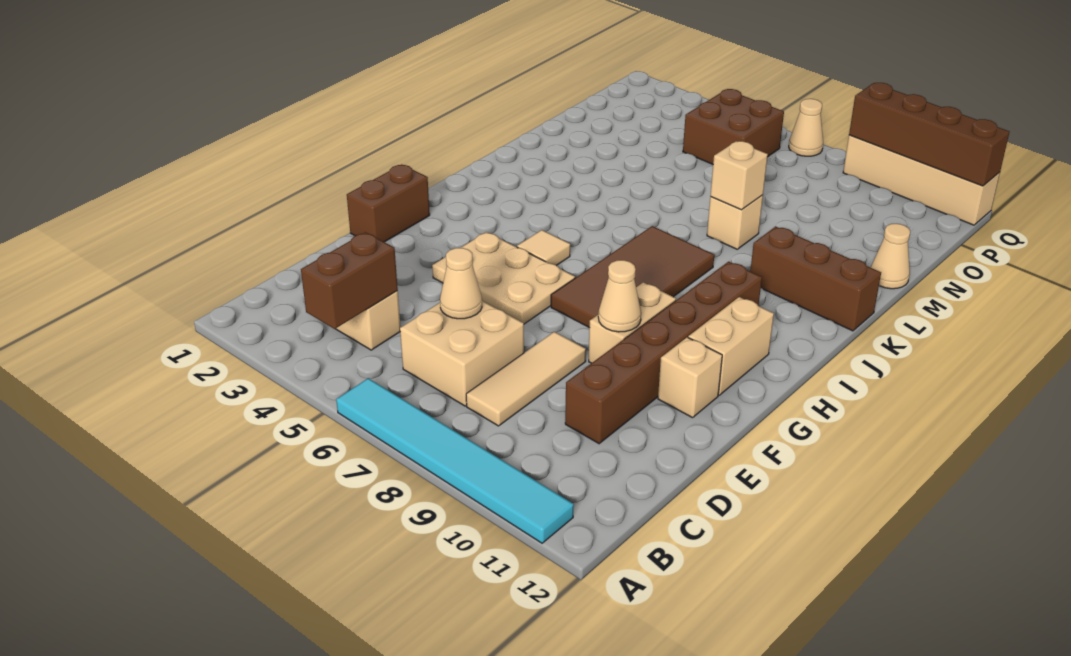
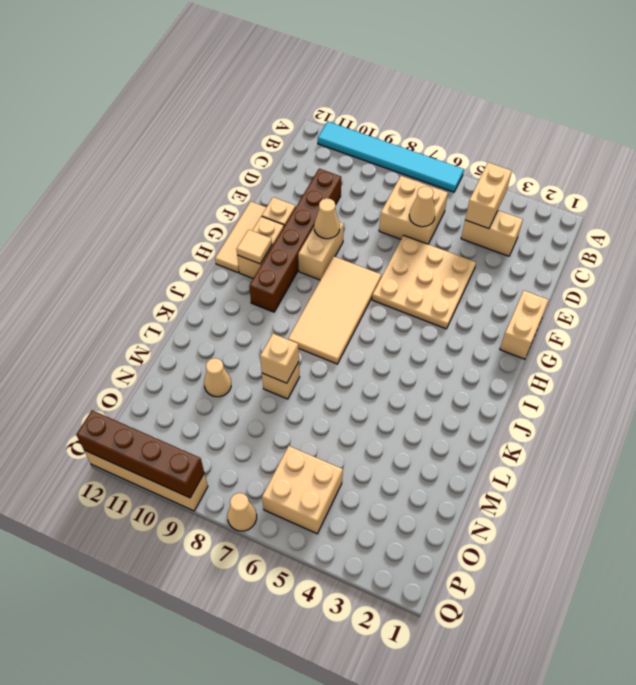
brown brick B4:C4 level 2 -> tan brick B4:C4 level 2
tan tile C8:E8 level 1 -> tan tile F12:H12 level 1
brown brick F1:G1 level 1 -> tan brick F1:G1 level 1
tan plate F4:G6 level 1 -> tan plate E4:G6 level 1
brown tile G7:J8 level 1 -> tan tile G7:J8 level 1
tan tile H5 level 1 -> tan tile H11 level 2
brown brick K10:K12 level 1 -> none
tan cone M12 level 1 -> tan cone M10 level 1
brown brick O5:P6 level 1 -> tan brick O5:P6 level 1

